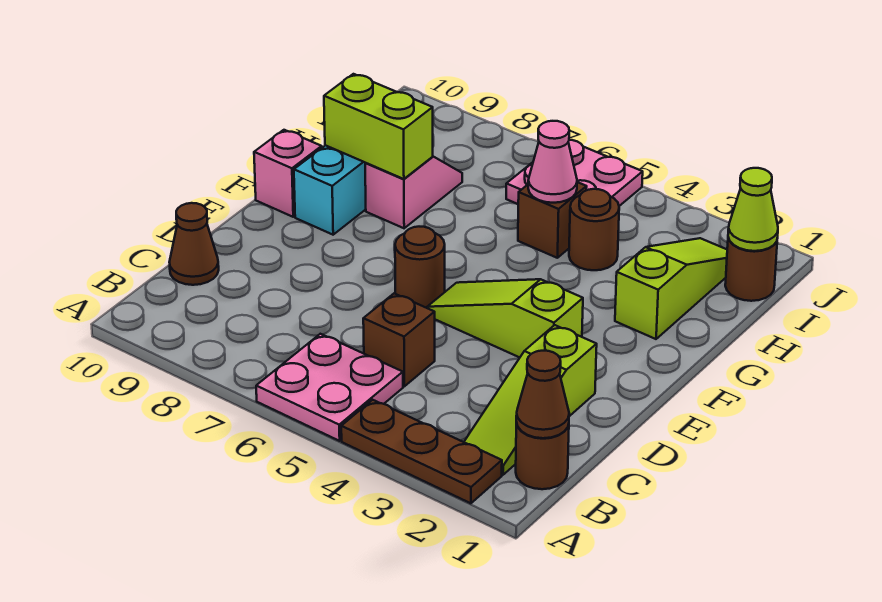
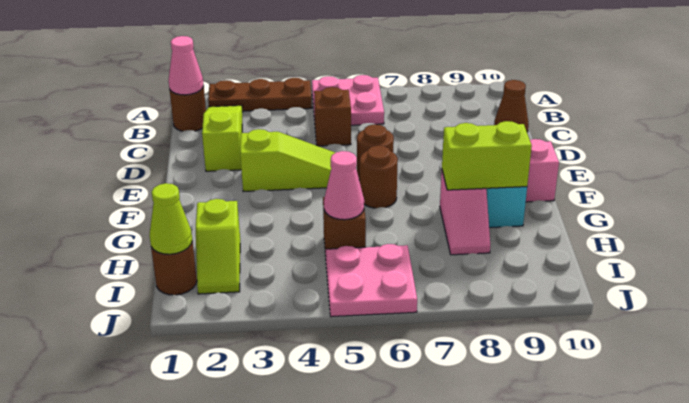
brown cone B1 level 2 -> pink cone B1 level 2
lime slope G2:I2 level 1 top G -> lime slope H2:I2 level 1 top H
brown round brick H4 level 1 -> brown round brick F6 level 1

